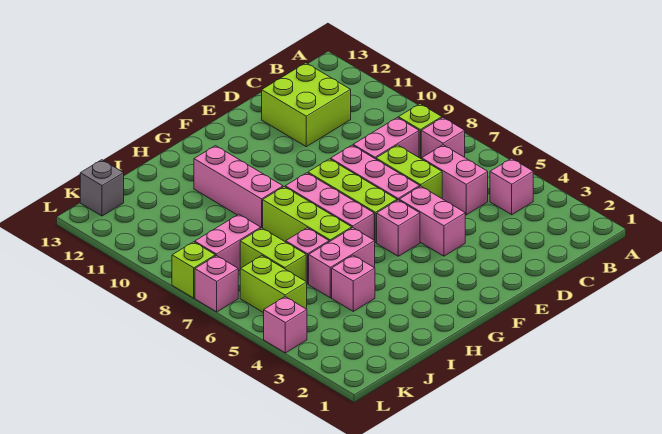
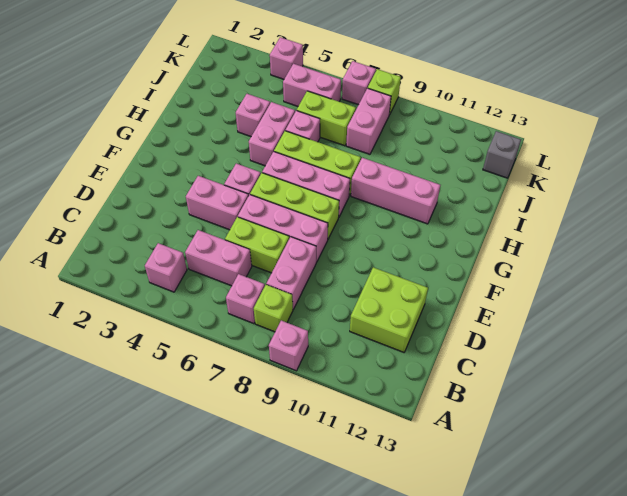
none -> pink brick A9 level 1
lime brick K5:K6 level 1 -> pink brick K5:K6 level 1

